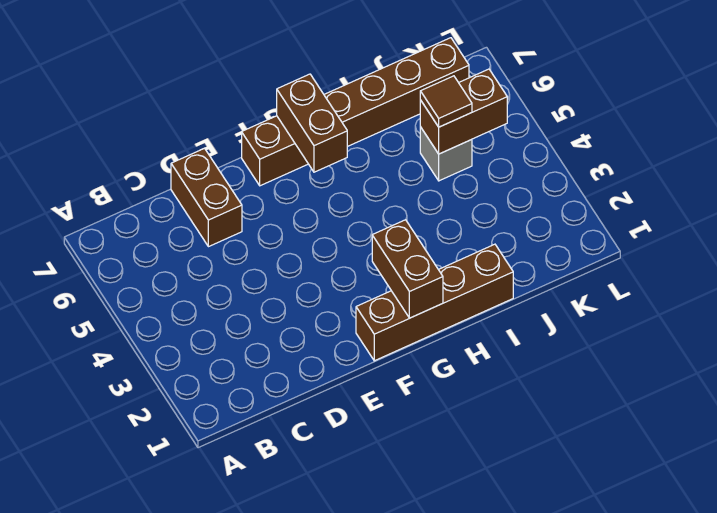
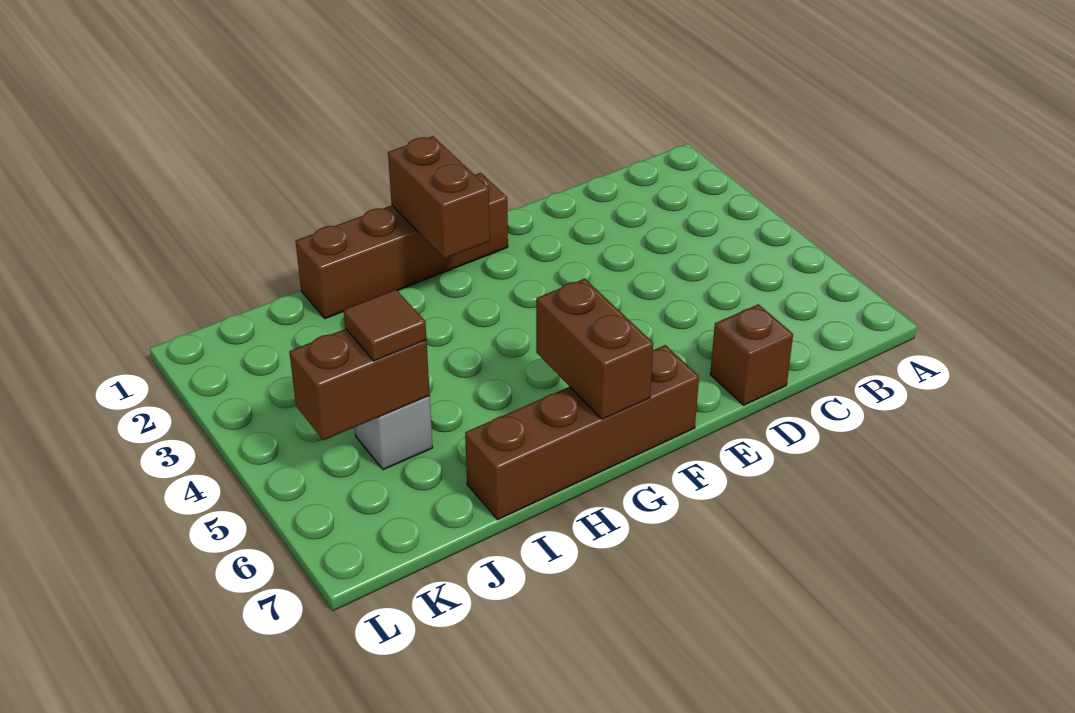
brown brick D6:D7 level 1 -> brown brick D7 level 1
brown brick F7:K7 level 1 -> brown brick F7:I7 level 1

